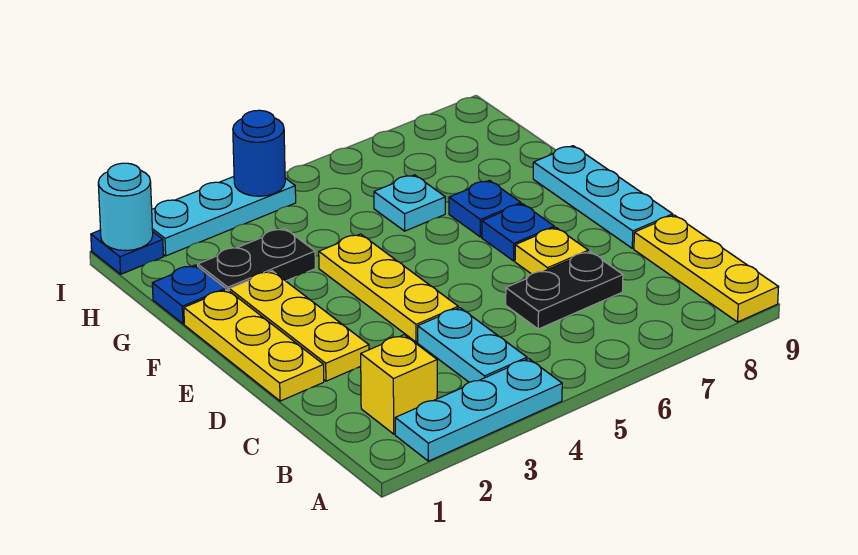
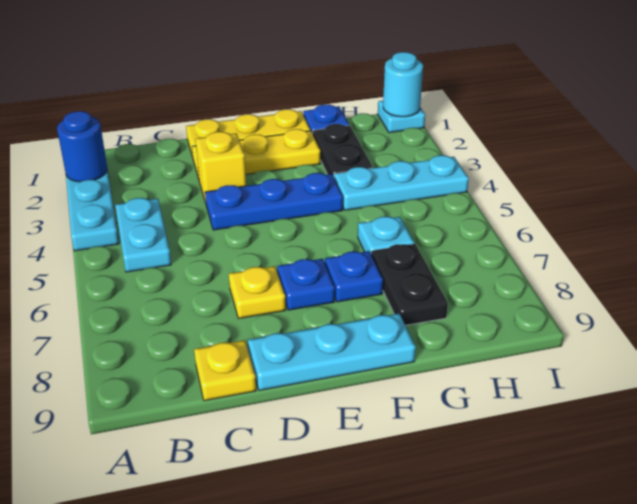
yellow plate A9:C9 level 1 -> yellow plate C9 level 1
yellow brick B2 level 1 -> yellow brick D3 level 1
cyan plate B4:C4 level 1 -> cyan plate B4:B5 level 1
black plate C6:C7 level 1 -> black plate G7:G8 level 1
yellow plate D4:F4 level 1 -> blue plate D4:F4 level 1
blue plate I1 level 1 -> cyan plate I1 level 1
cyan plate I2:I4 level 1 -> cyan plate G4:I4 level 1
blue round brick I4 level 2 -> blue round brick A2 level 2

